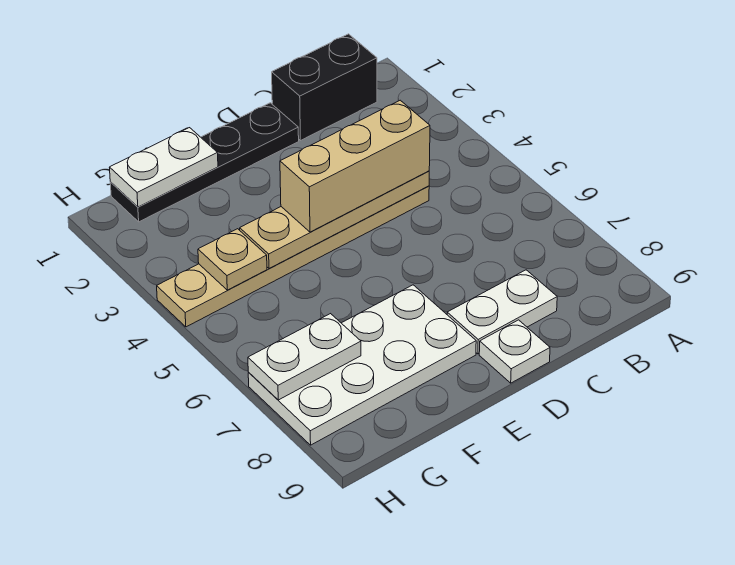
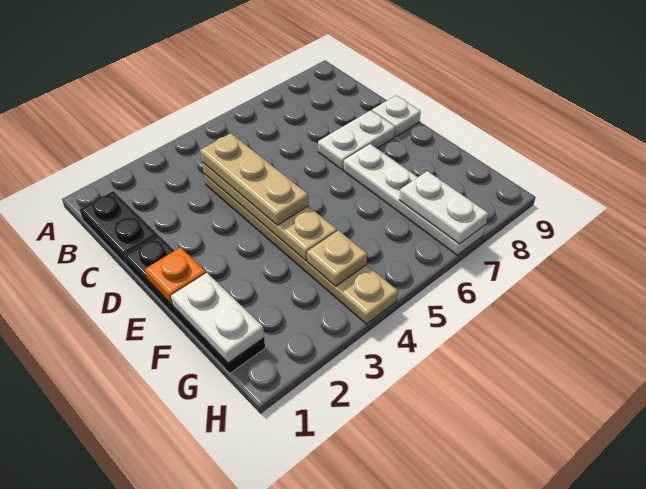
black brick B1:C1 level 1 -> black plate B1:C1 level 1
tan brick C4:E4 level 3 -> tan plate C4:E4 level 3
white plate C8:D8 level 1 -> white plate D7:D8 level 1
none -> orange plate E1 level 2
white plate E7:H8 level 1 -> white plate E7:H7 level 1

